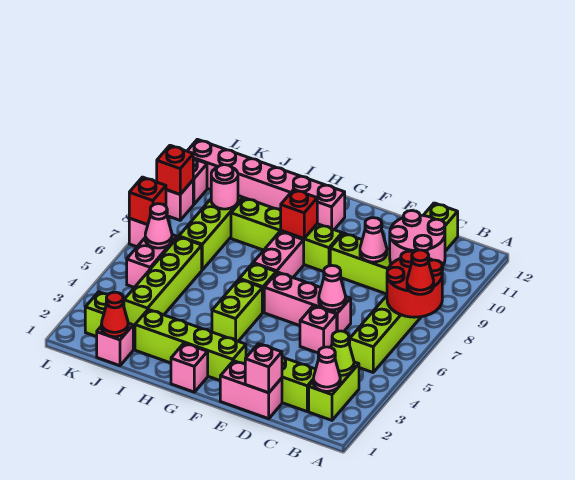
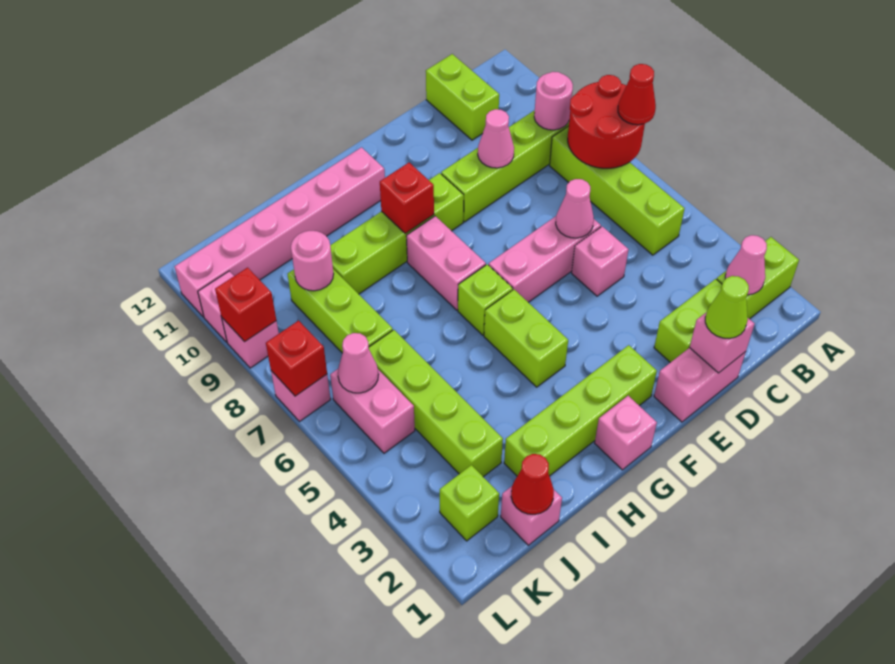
lime brick B2:B3 level 1 -> lime brick A2:B2 level 1
lime cone B3 level 2 -> lime cone D1 level 3
pink round brick B9:C10 level 2 -> pink round brick B9 level 2

